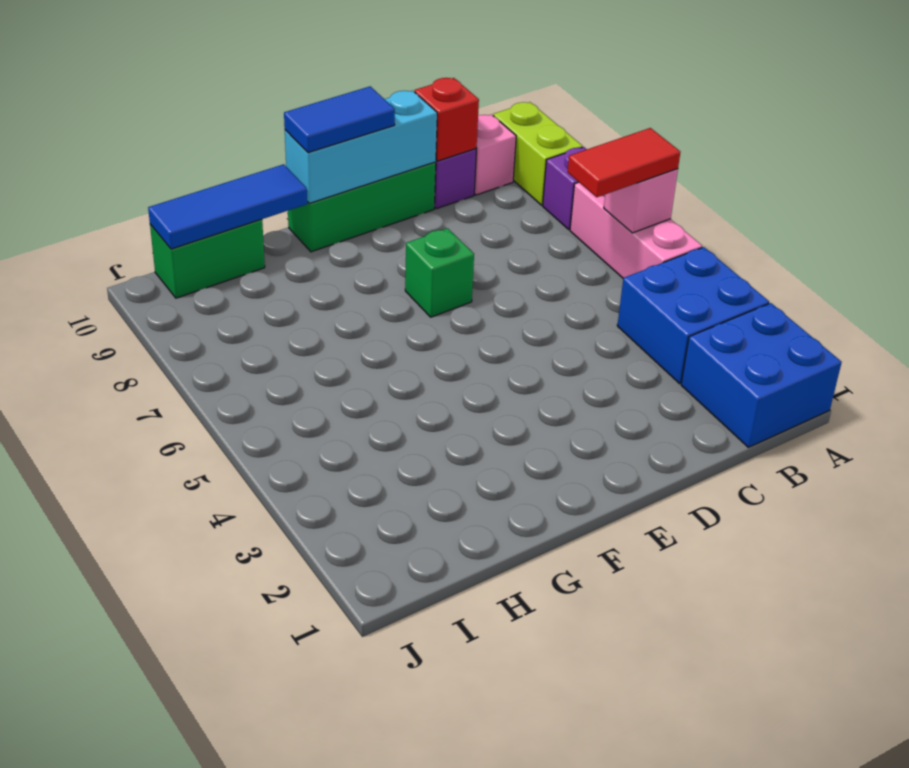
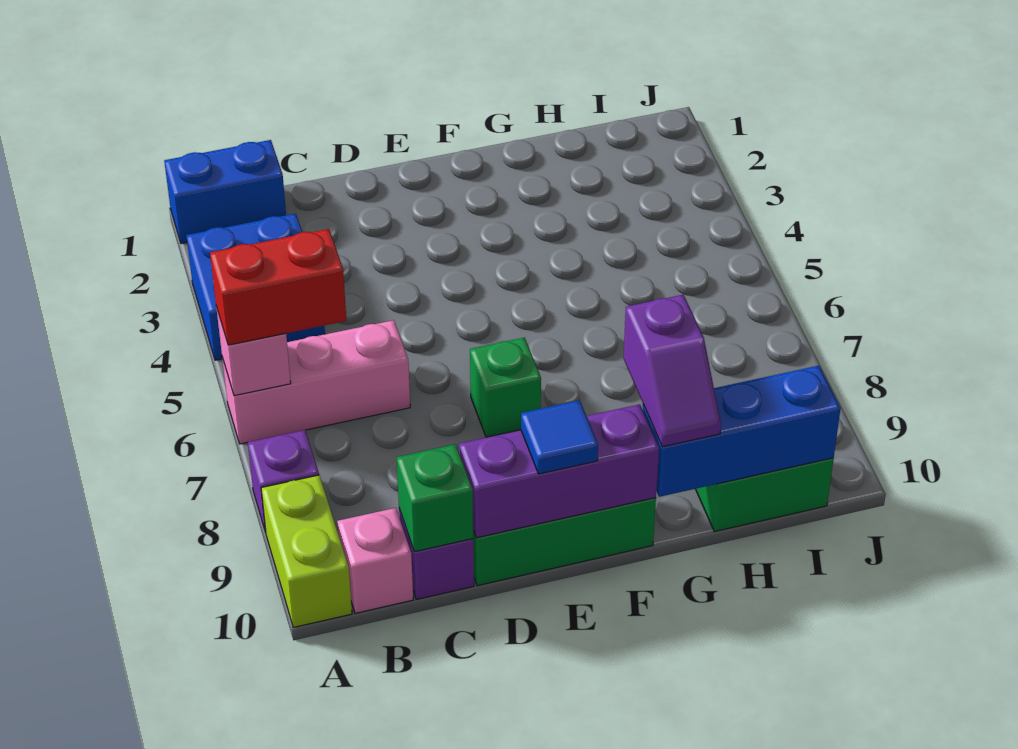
blue brick A1:B2 level 1 -> blue brick A1:B1 level 1
pink brick A5:A7 level 1 -> pink brick A6:C6 level 1
red tile A6:B6 level 3 -> red brick A6:B6 level 3
red brick C10 level 2 -> green brick C10 level 2
cyan brick D10:F10 level 2 -> purple brick D10:F10 level 2
blue tile E10:F10 level 3 -> blue tile E10 level 3
none -> purple slope G9:G10 level 3 top 9
blue tile G10:I10 level 2 -> blue brick G10:I10 level 2

